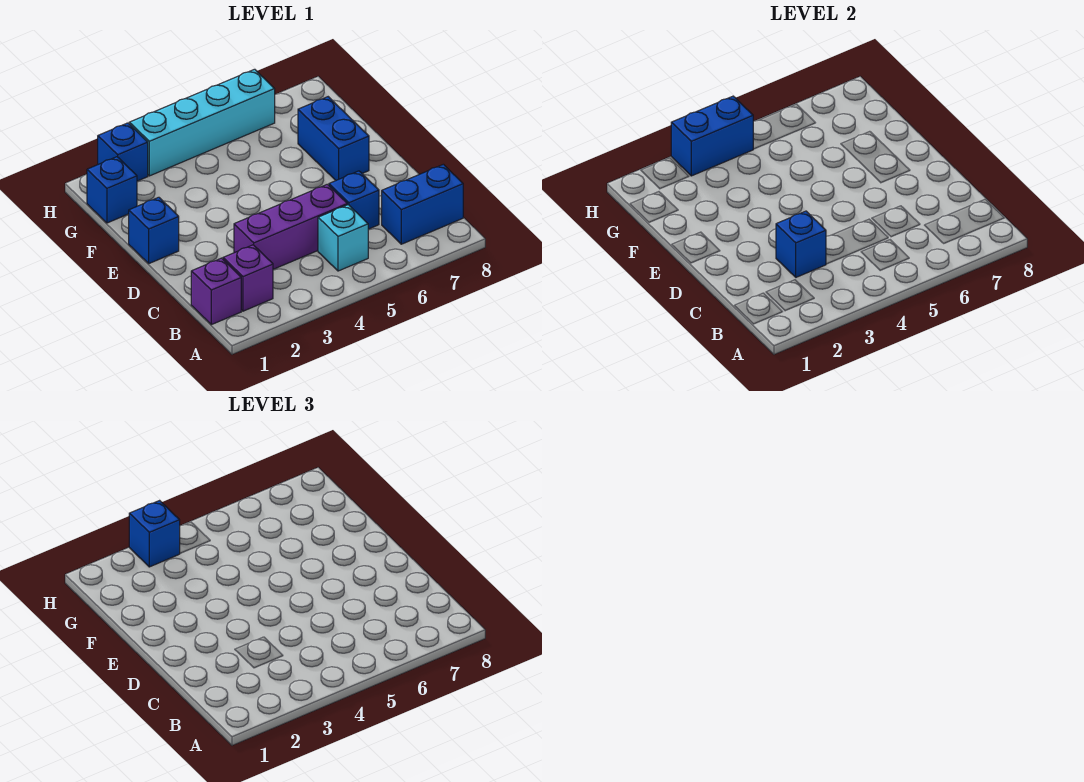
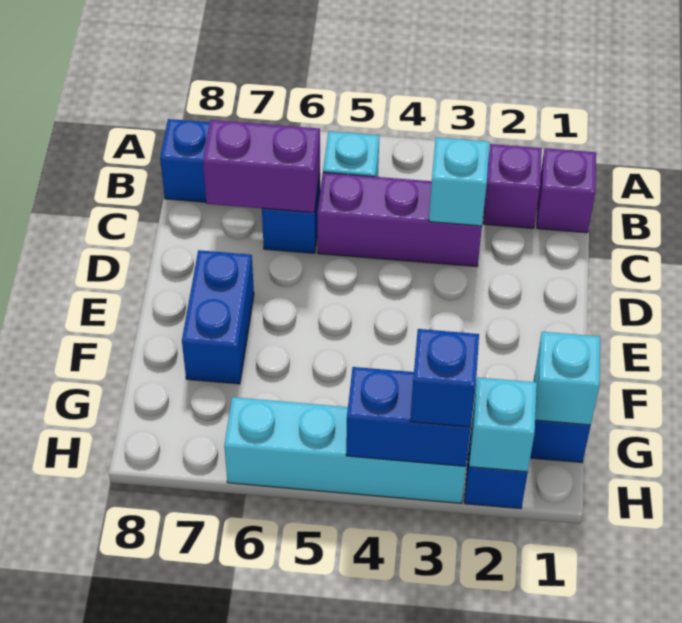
blue brick C3 level 2 -> cyan brick C3 level 2
none -> purple brick C6:C7 level 2
blue brick E1 level 1 -> none
none -> cyan brick G1 level 2
none -> cyan brick H2 level 2

